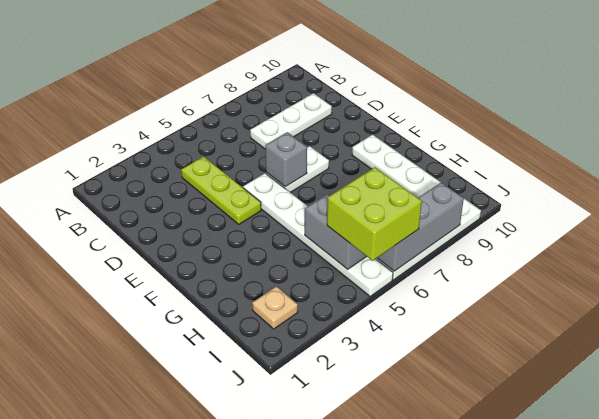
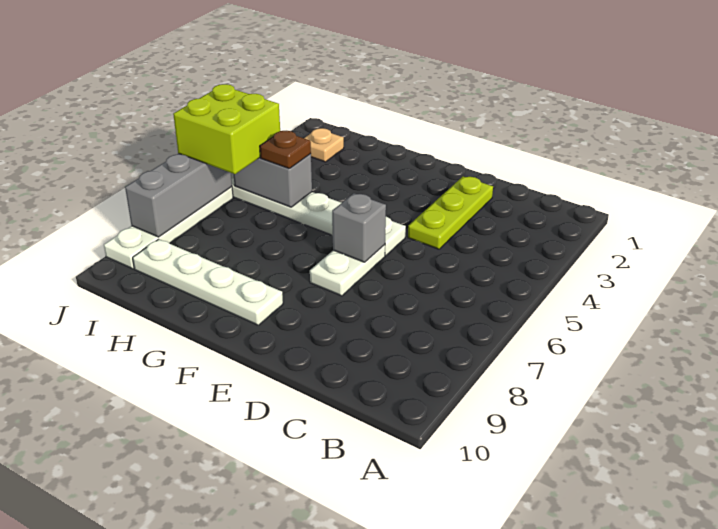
lime plate C4:E4 level 1 -> lime plate D2:D4 level 1
white plate C7:C9 level 1 -> none
none -> brown plate H5 level 3

